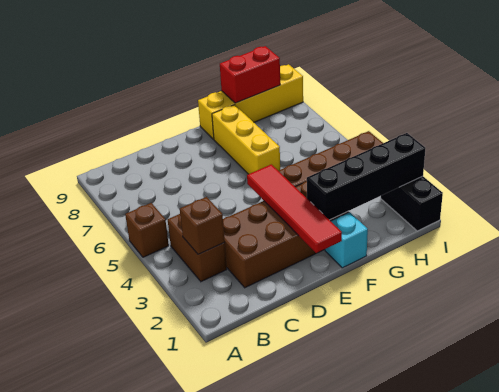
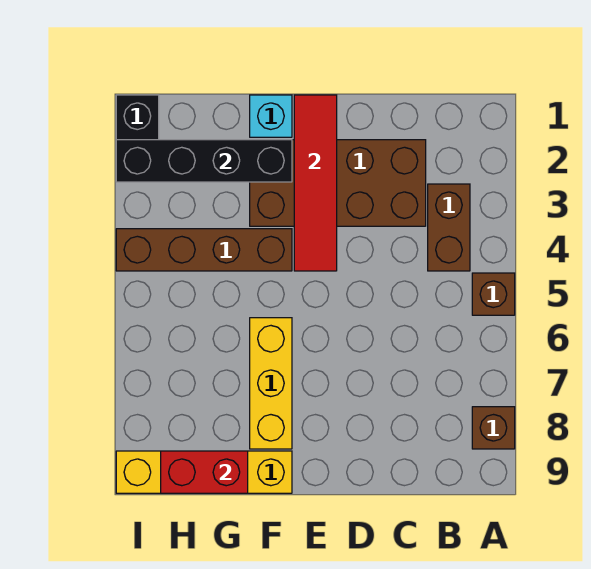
brown brick B3 level 2 -> brown brick A8 level 1

